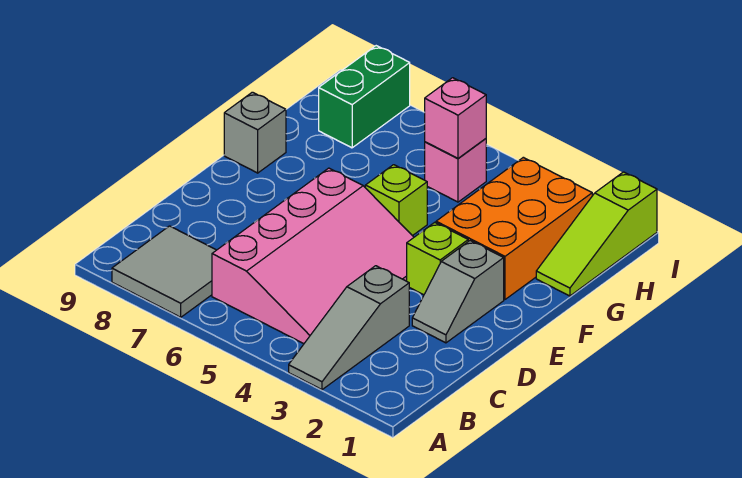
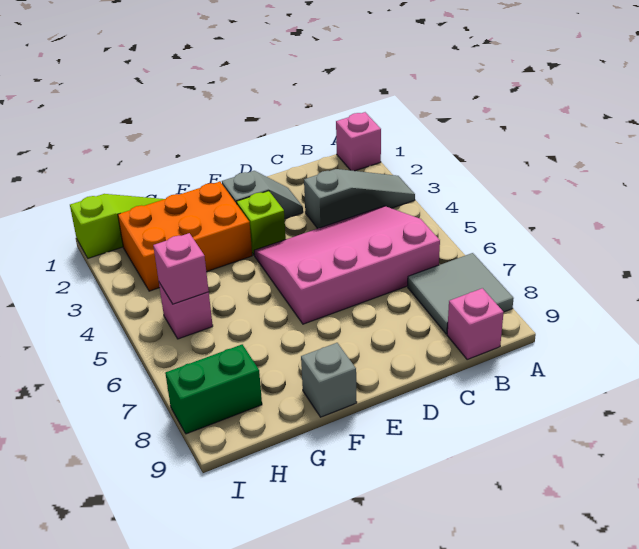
none -> pink brick A1 level 1
none -> pink brick B9 level 1
lime brick F5 level 1 -> none

